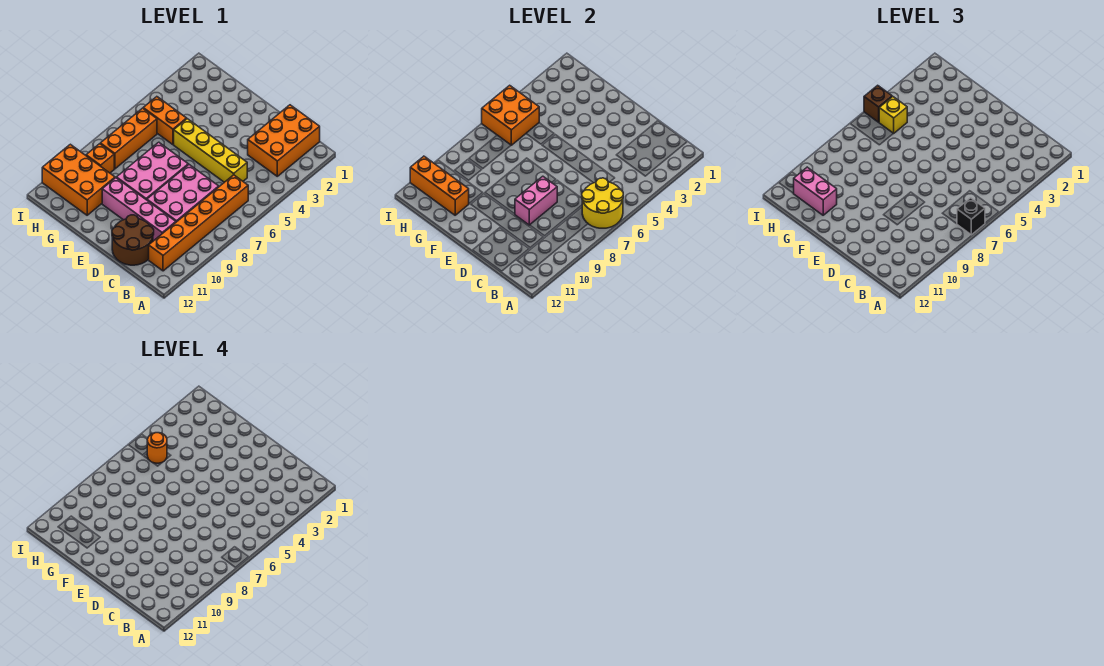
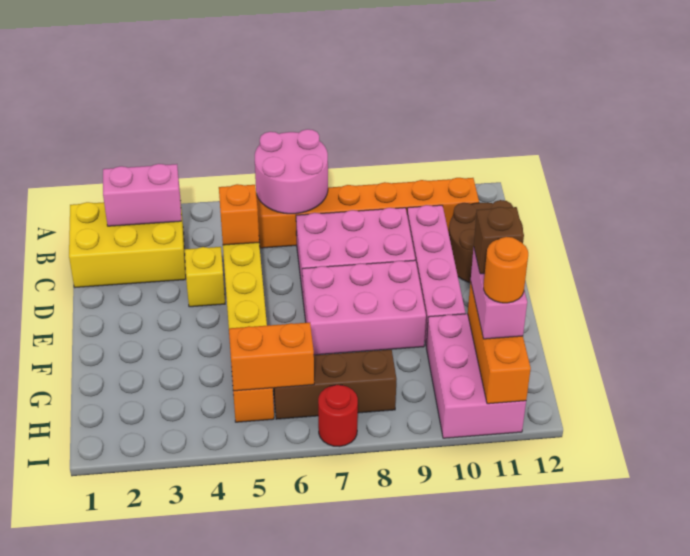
yellow round brick A6:B7 level 2 -> pink round brick A6:B7 level 2
black brick A7 level 3 -> none
orange brick B1:C3 level 1 -> yellow brick B1:C3 level 1
pink brick D8:D9 level 2 -> pink brick B2:B3 level 2
orange brick G10:I11 level 1 -> pink brick G10:I11 level 1
orange brick H5:I6 level 2 -> orange brick H5:H6 level 2
yellow brick H5 level 3 -> yellow brick D4 level 1
orange round brick H5 level 4 -> orange round brick H11 level 4
orange brick H6:H8 level 1 -> brown brick H6:H8 level 1
orange brick H9 level 1 -> orange brick C5 level 2
brown brick I5 level 3 -> brown brick G11 level 4
none -> red round brick I7 level 1

